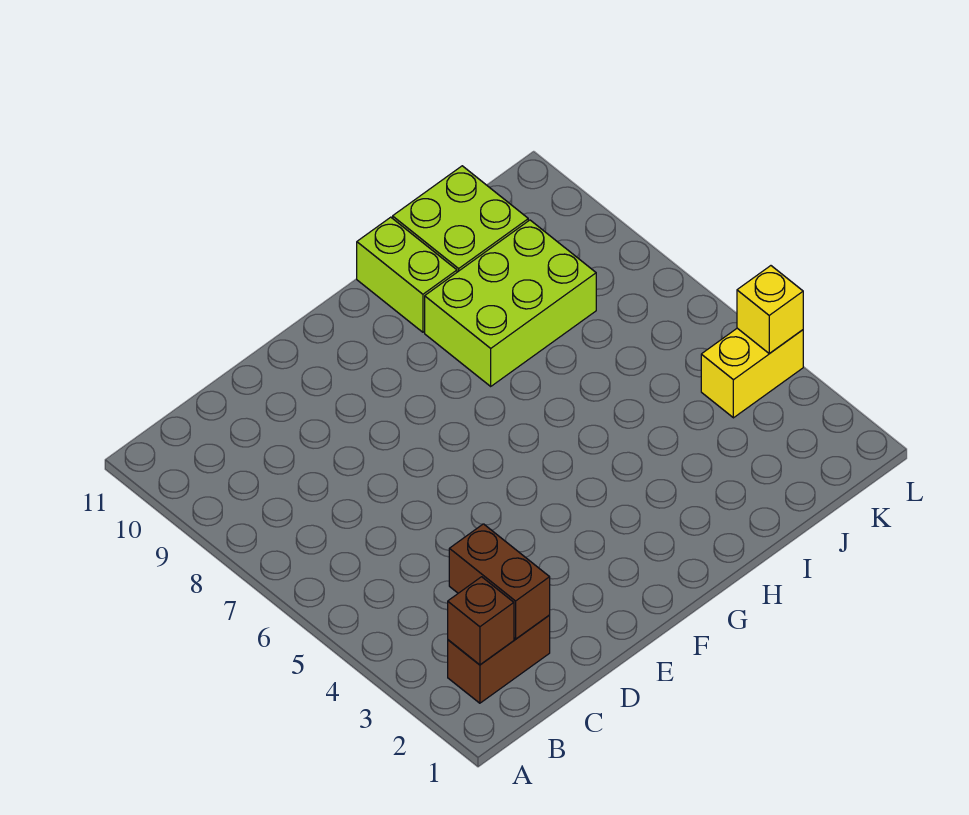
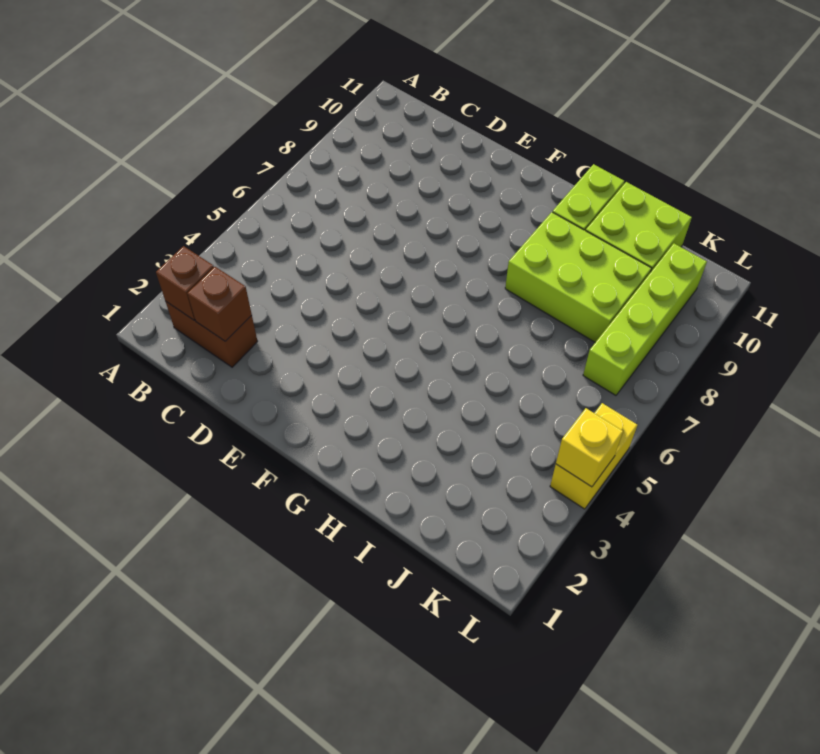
brown brick C2:C3 level 2 -> brown brick C2 level 2
yellow brick K4:L4 level 1 -> yellow brick L4:L5 level 1
none -> lime brick K7:K10 level 1

